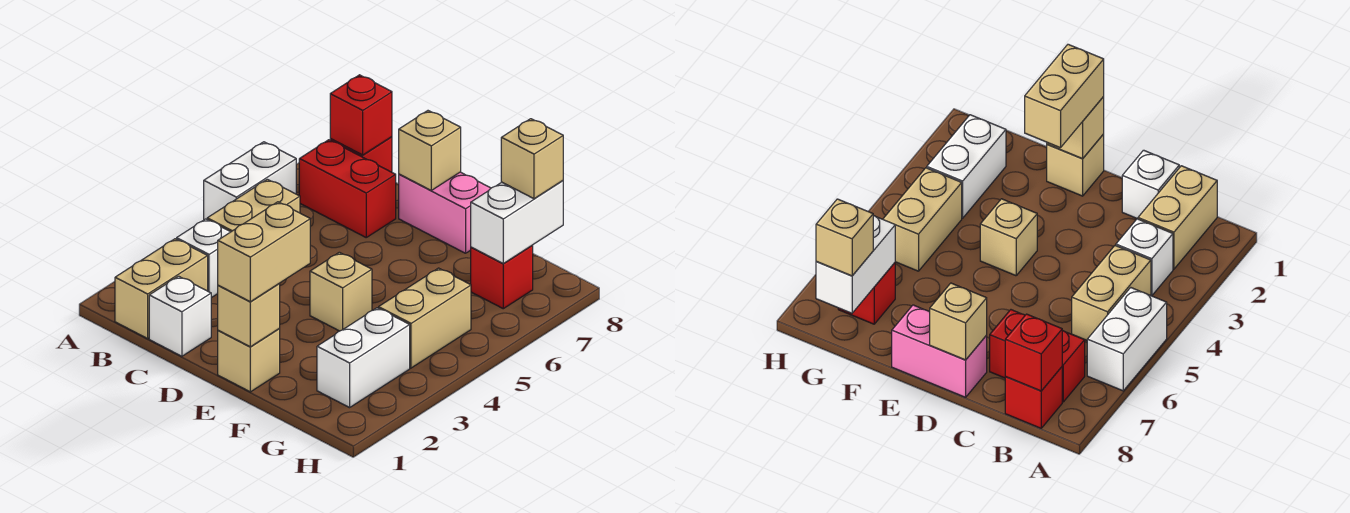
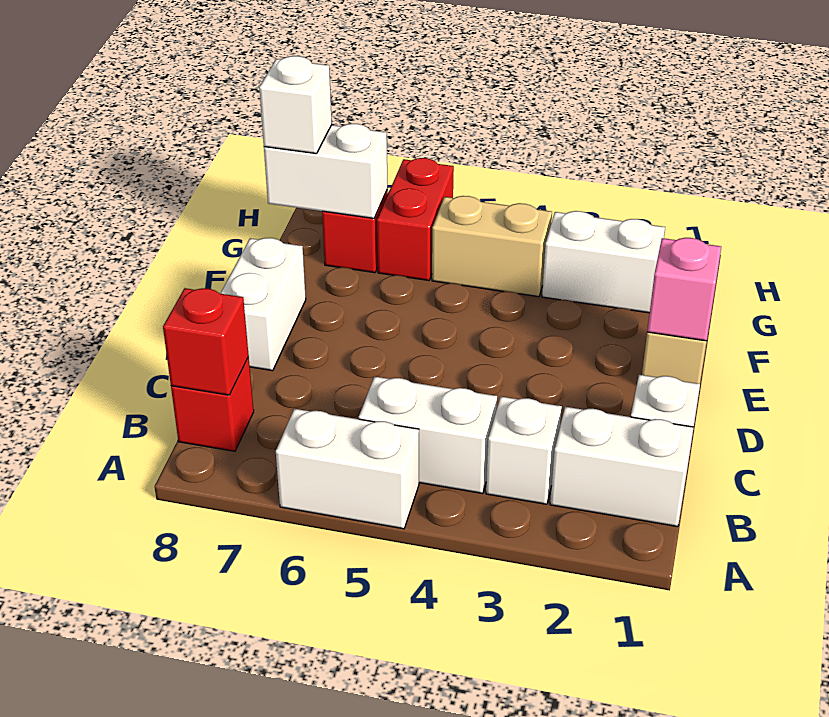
tan brick B1:B2 level 1 -> white brick B1:B2 level 1
tan brick B4:B5 level 1 -> white brick B4:B5 level 1
red brick B7:C7 level 1 -> red brick G6:H6 level 1
pink brick D8:E8 level 1 -> white brick D8:E8 level 1
tan brick D8 level 2 -> none
tan brick E1 level 2 -> pink brick E1 level 2
tan brick E1:E2 level 3 -> none
tan brick E4 level 1 -> none
tan brick G8 level 3 -> white brick G8 level 3

